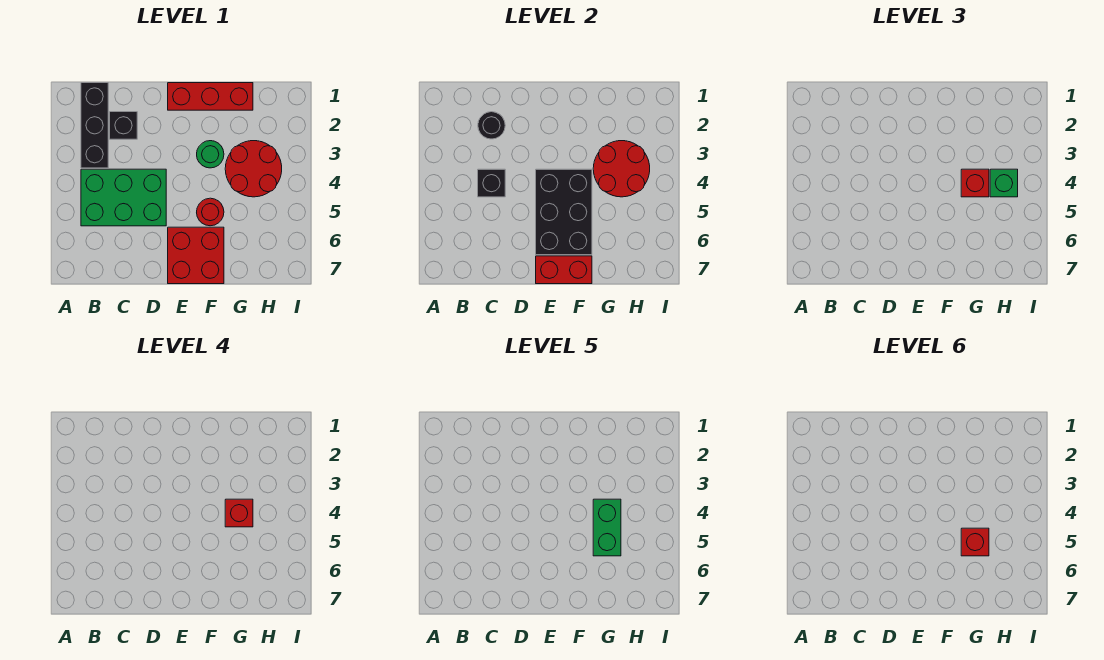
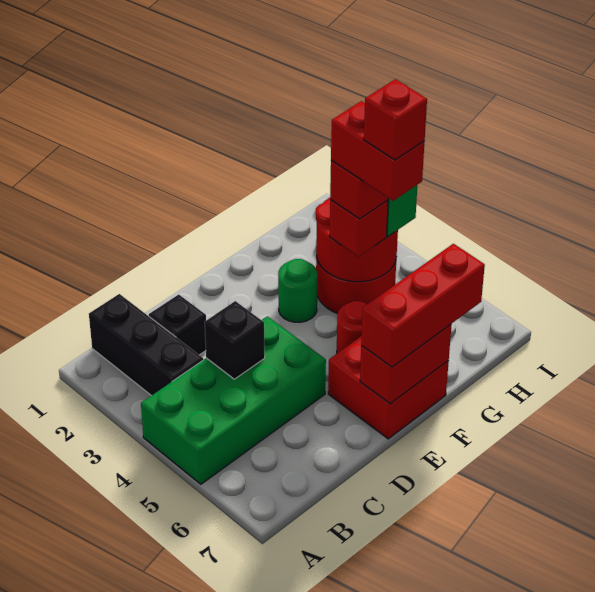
green brick B4:D5 level 1 -> green brick A4:D5 level 1
black round brick C2 level 2 -> none
red brick E1:G1 level 1 -> red brick E7:G7 level 3
black brick E4:F6 level 2 -> none
green brick G4:G5 level 5 -> red brick G4:G5 level 5

